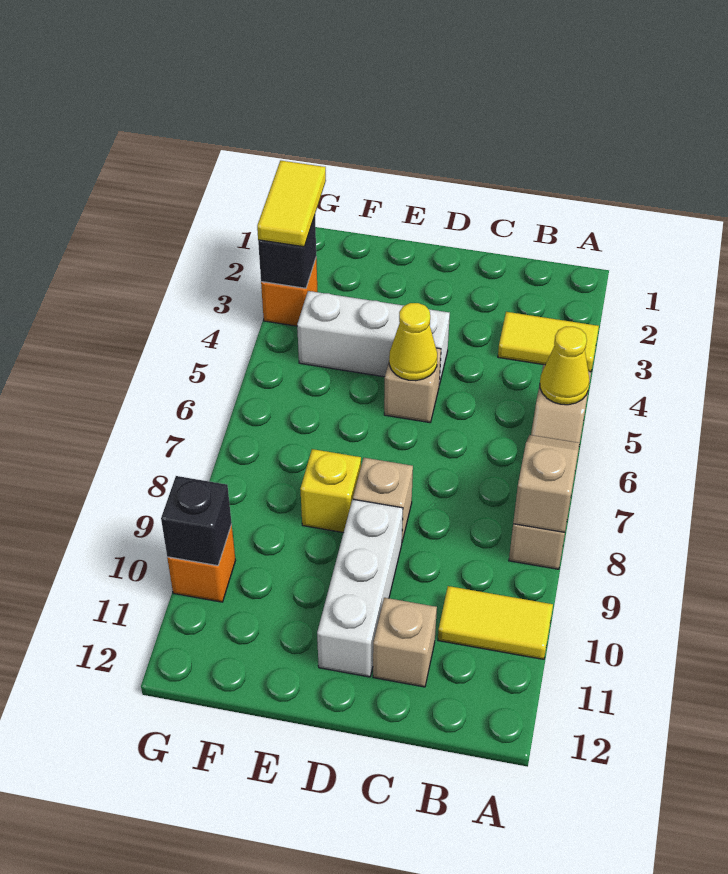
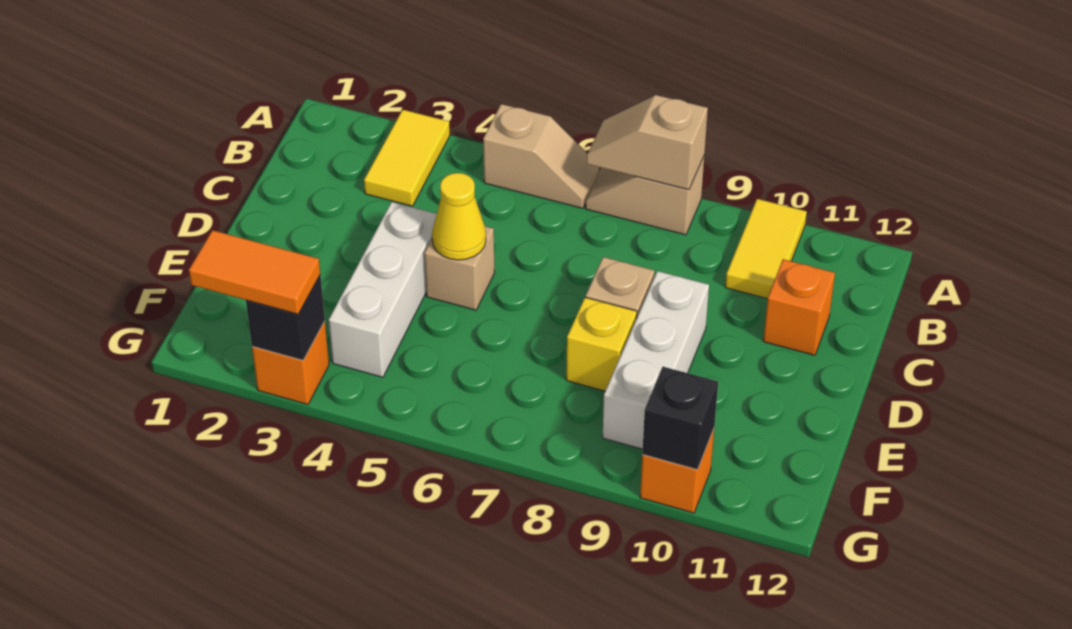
yellow cone A5 level 2 -> none
tan brick C11 level 1 -> orange brick C11 level 1
white brick D9:D11 level 1 -> white brick D9:F9 level 1
yellow tile G2:G3 level 3 -> orange tile G2:G3 level 3

